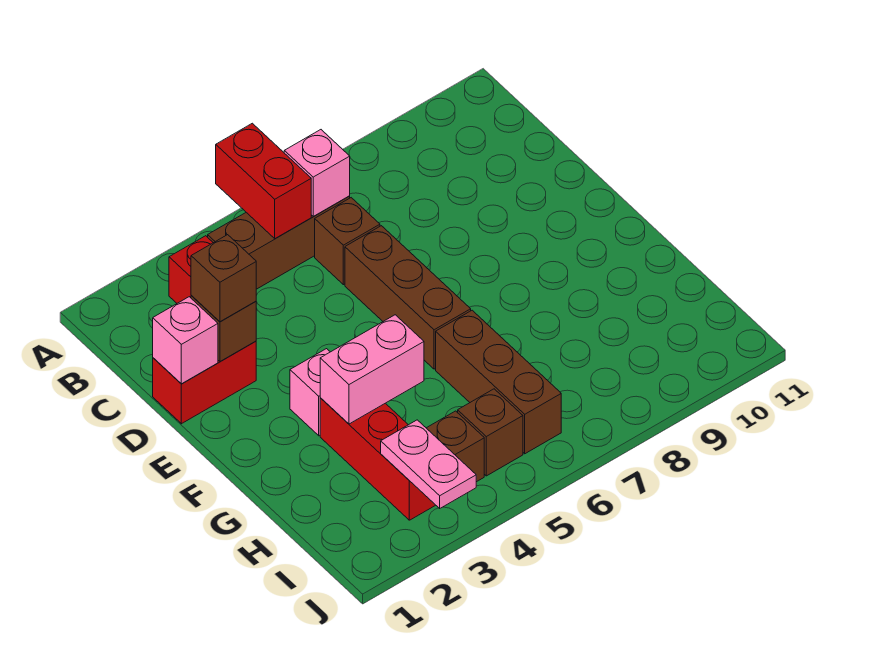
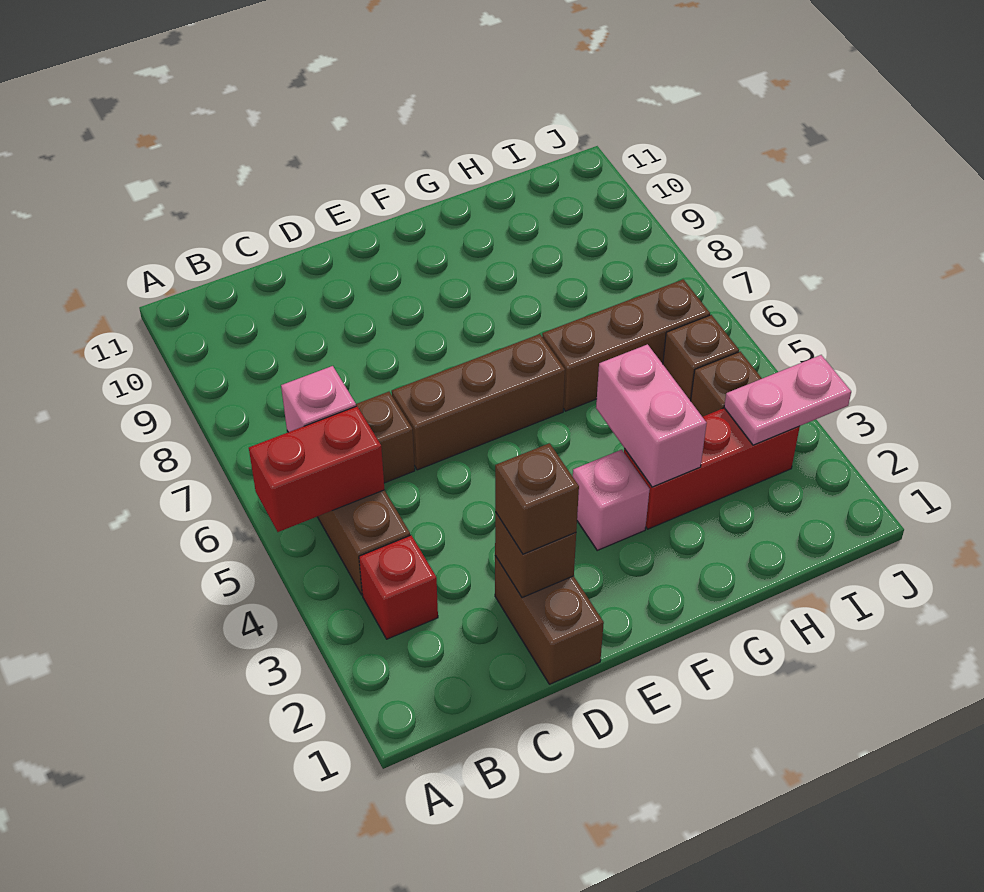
red brick D1:D2 level 1 -> brown brick D1:D2 level 1
pink brick D1 level 2 -> none

